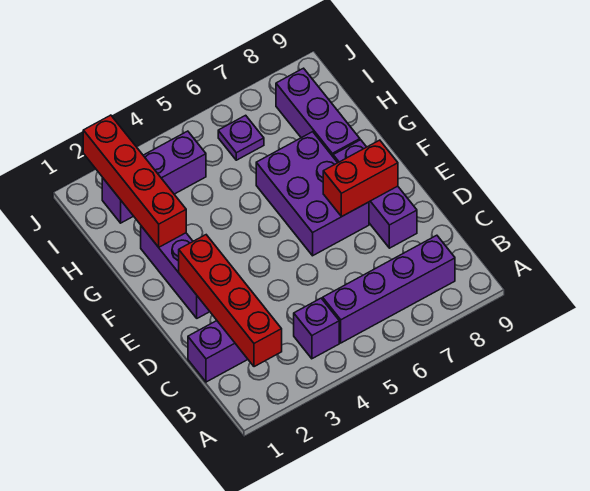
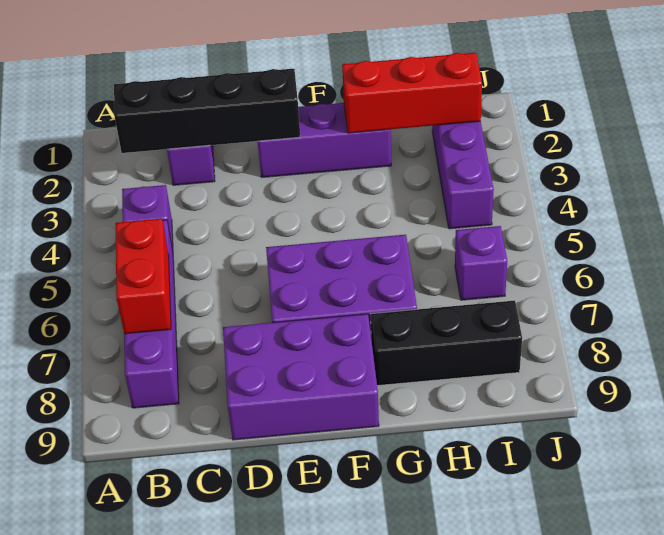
red brick B2:E2 level 2 -> black brick B2:E2 level 2
purple brick D8:F8 level 1 -> purple brick D8:F9 level 1
red brick E7:E8 level 2 -> red brick B6:B7 level 2
red brick G2:J2 level 2 -> red brick G2:I2 level 2
purple brick G8:I8 level 1 -> black brick G8:I8 level 1
purple plate I6 level 1 -> purple brick I6 level 1

